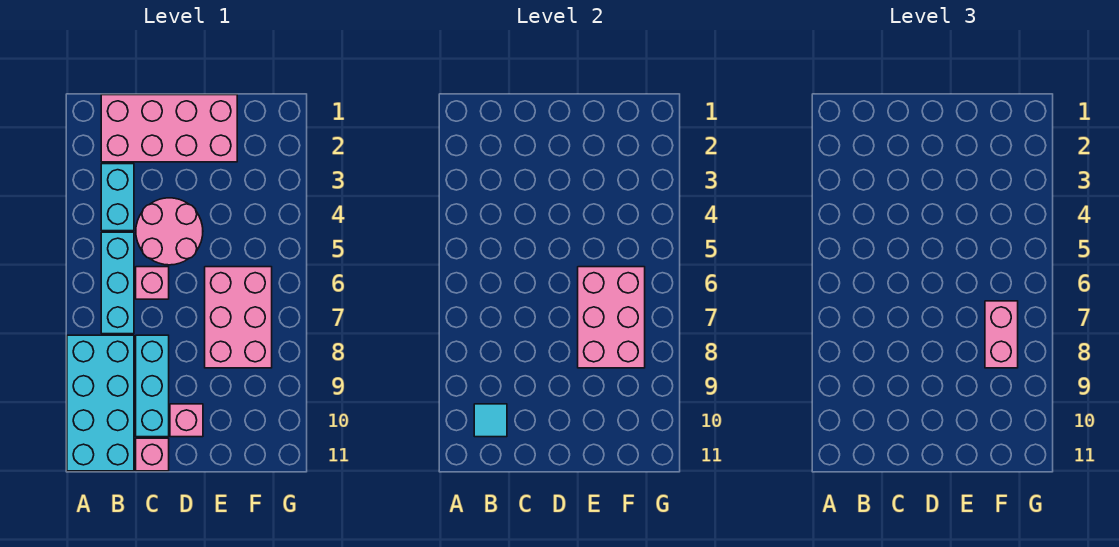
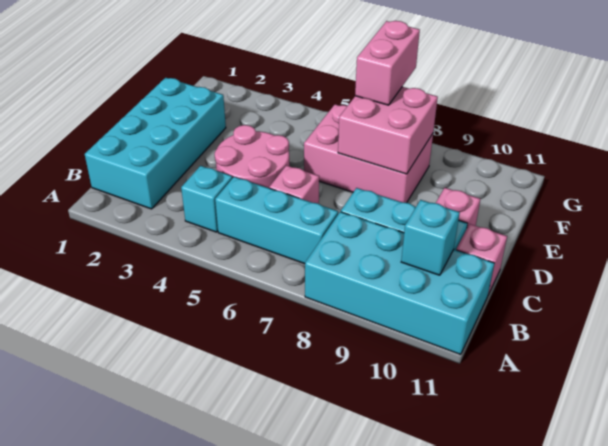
pink brick B1:E2 level 1 -> cyan brick B1:E2 level 1
cyan brick B3:B4 level 1 -> cyan brick B4 level 1
cyan tile B10 level 2 -> cyan brick B10 level 2
pink brick E6:F8 level 2 -> pink brick E7:F8 level 2
pink brick F7:F8 level 3 -> pink brick F7:G7 level 3

